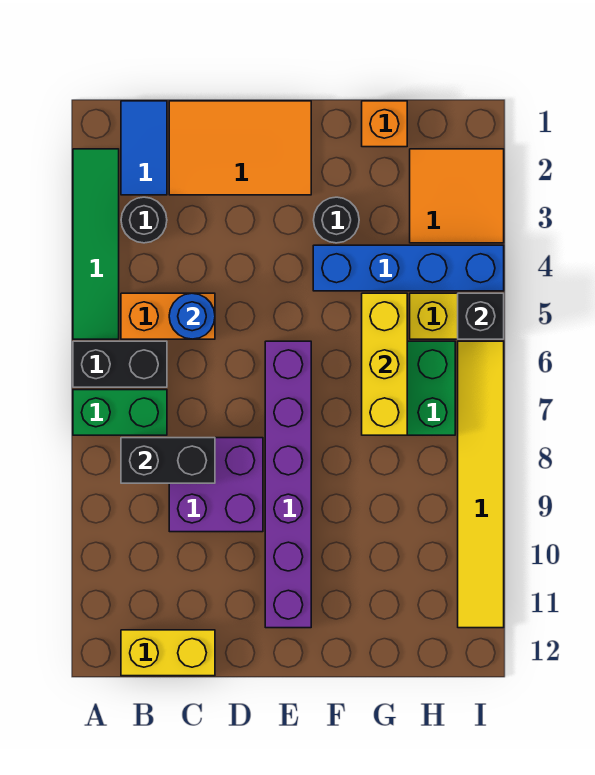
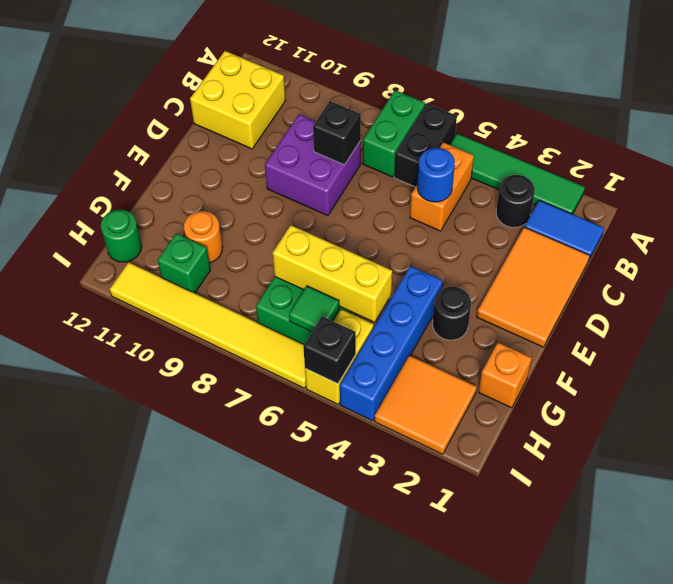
black brick B8:C8 level 2 -> black brick C8 level 2
yellow brick B12:C12 level 1 -> yellow brick B11:C12 level 1
purple brick E6:E11 level 1 -> none
none -> orange round brick G10 level 1
none -> green tile H6 level 2
none -> green brick H10 level 1
none -> green round brick H12 level 1

